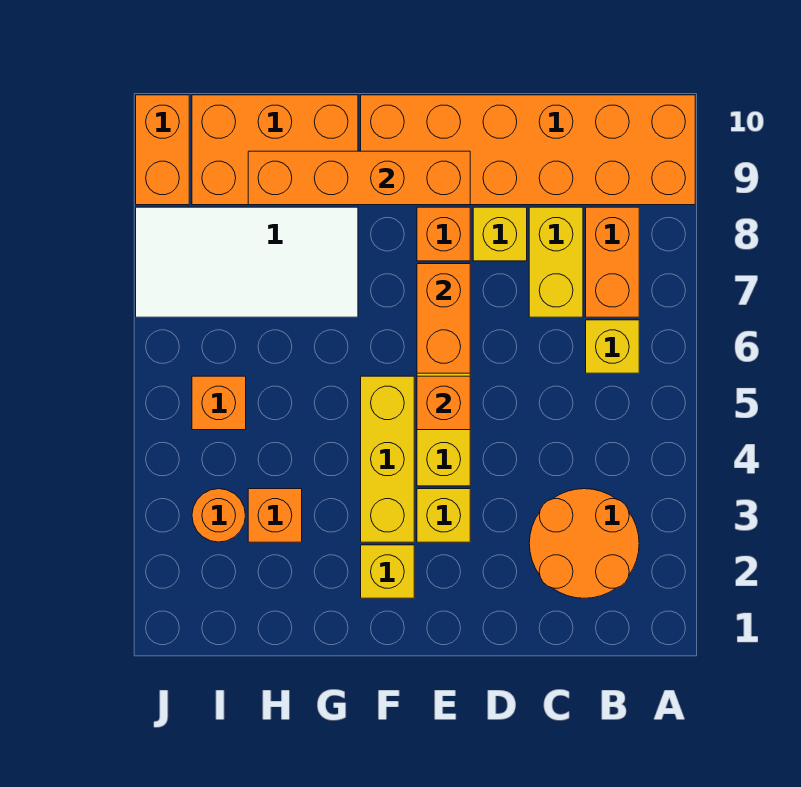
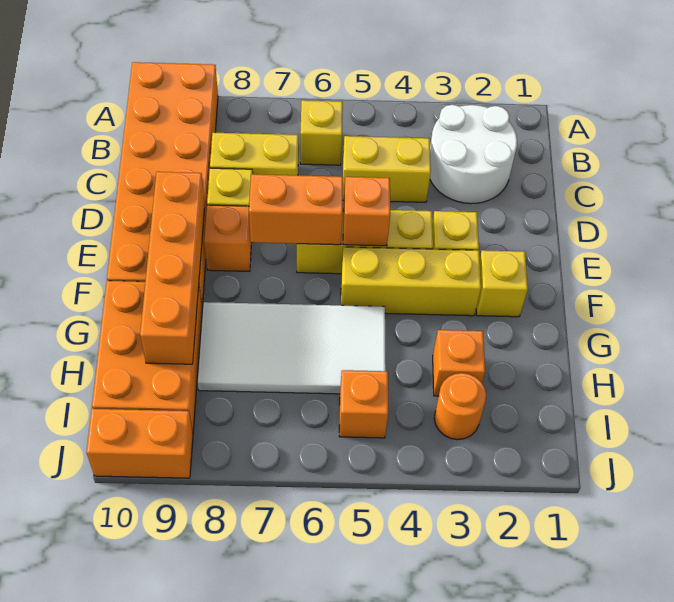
orange round brick B2:C3 level 1 -> white round brick B2:C3 level 1
orange brick B7:B8 level 1 -> none
none -> yellow brick C4:C5 level 1
white tile G7:J8 level 1 -> white tile G5:H8 level 1

